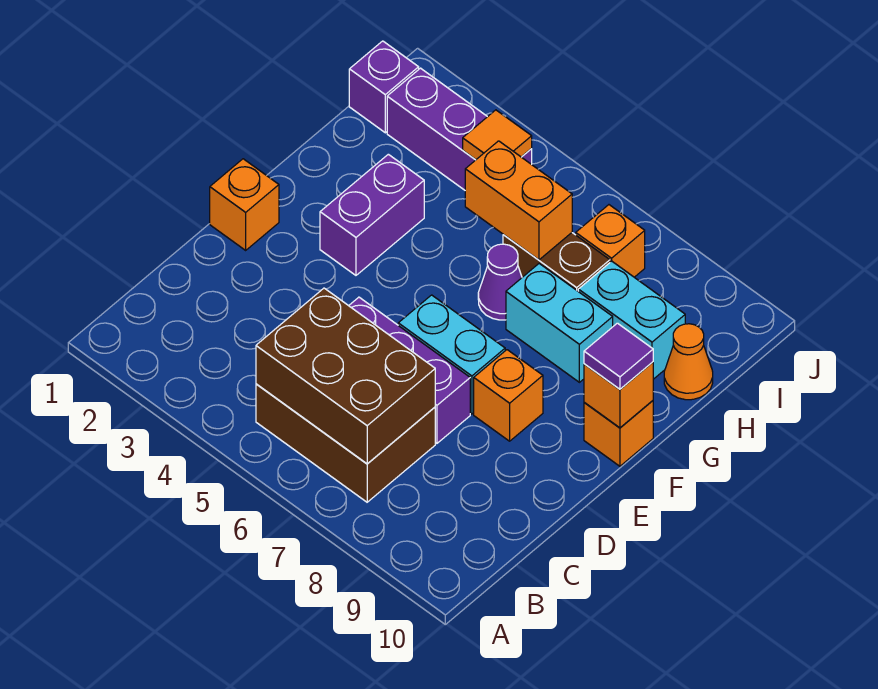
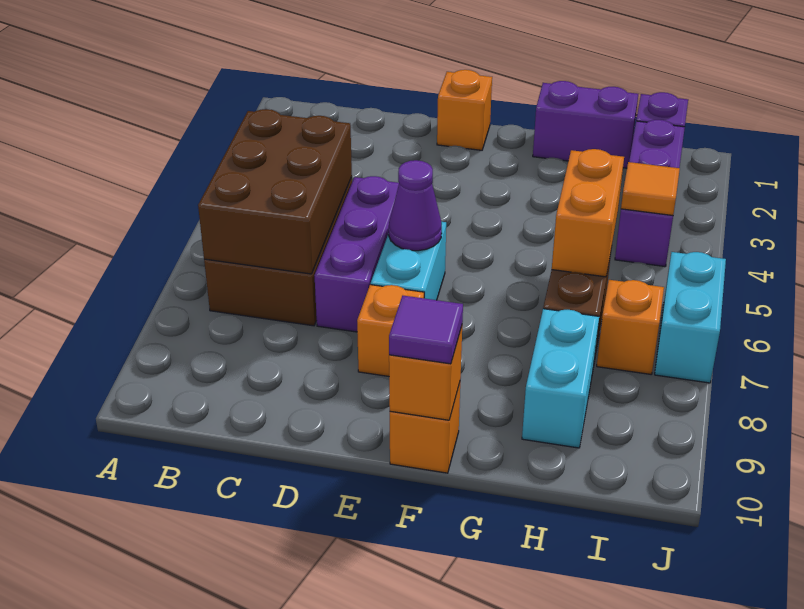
purple brick F3:G3 level 1 -> purple brick G1:H1 level 1
purple cone G6 level 1 -> purple cone E6 level 2
cyan brick G7:G8 level 1 -> cyan brick J6:J7 level 1
orange cone H10 level 1 -> none

